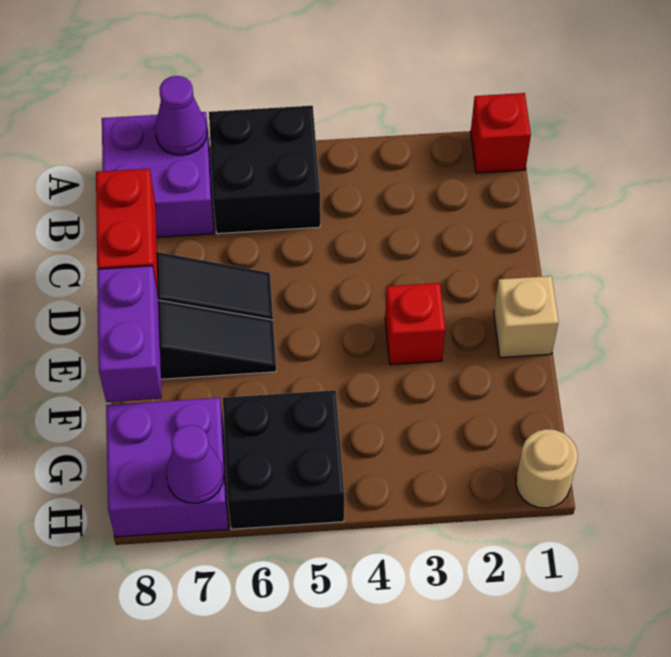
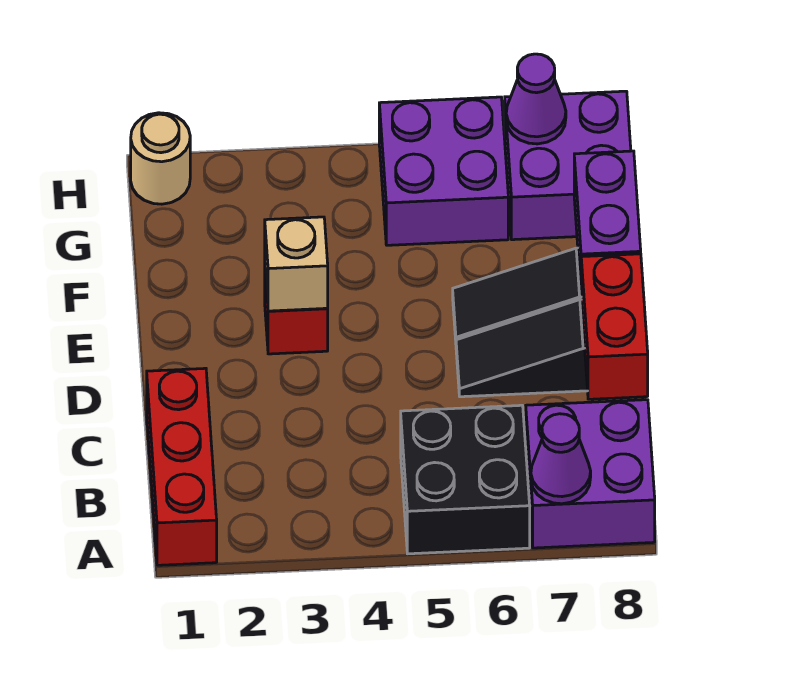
red brick A1 level 1 -> red brick A1:C1 level 1
tan brick E1 level 1 -> tan brick E3 level 2
black brick G5:H6 level 1 -> purple brick G5:H6 level 1

